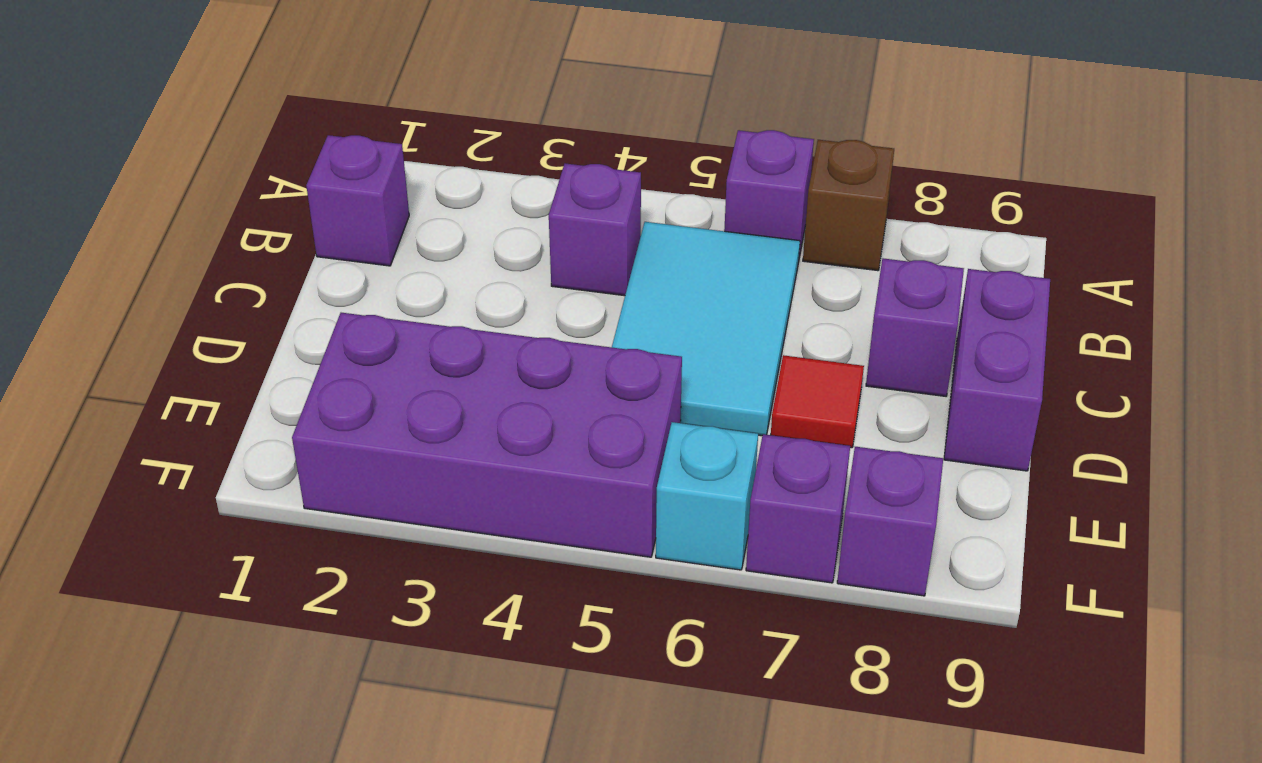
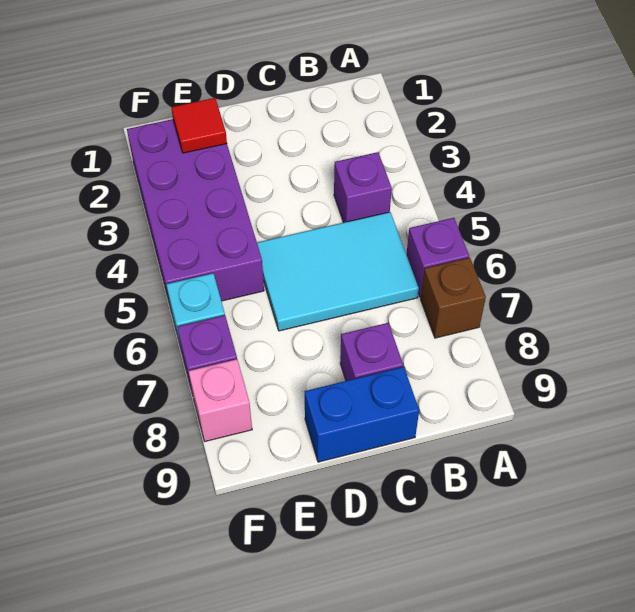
purple brick B1 level 1 -> none
purple brick C9:D9 level 1 -> blue brick C9:D9 level 1
red tile D7 level 1 -> red tile E2 level 2
purple brick F8 level 1 -> pink brick F8 level 1

